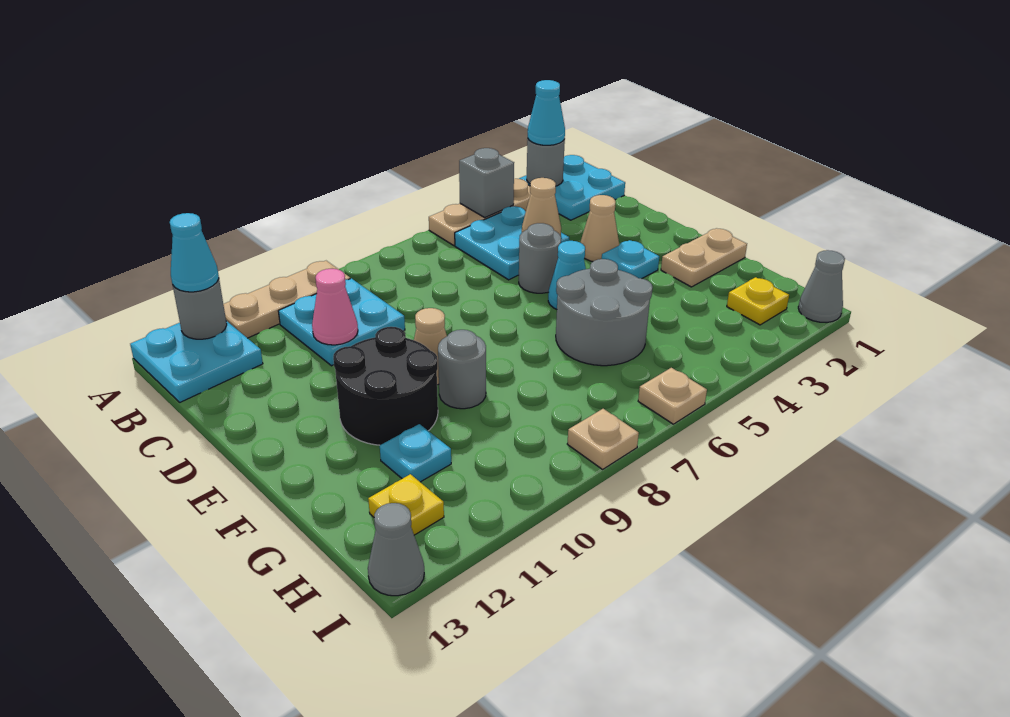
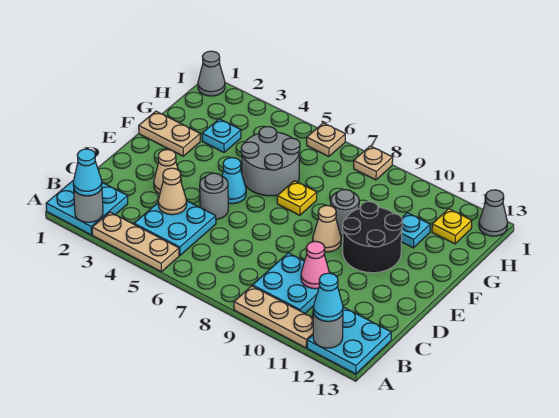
grey brick A4 level 2 -> none
cyan plate E3 level 1 -> cyan plate G3 level 1
yellow plate H2 level 1 -> yellow plate F7 level 1

